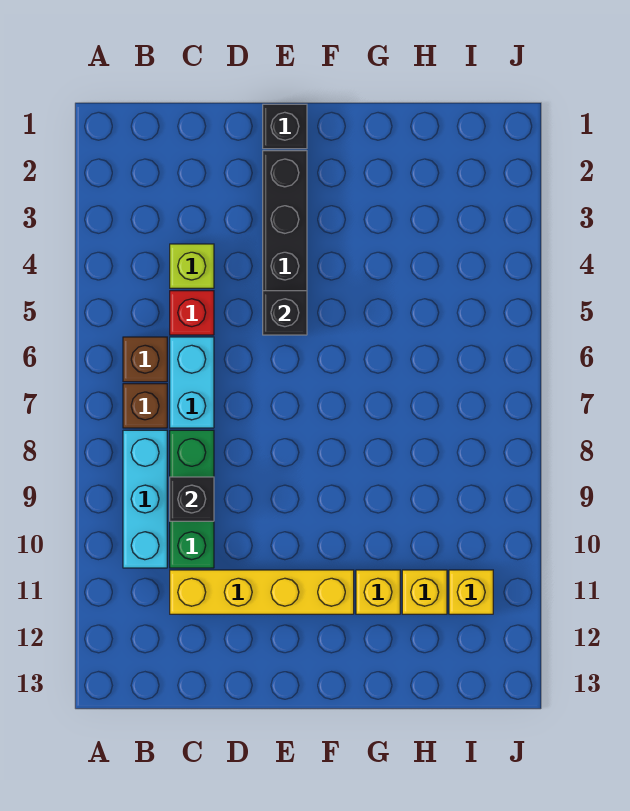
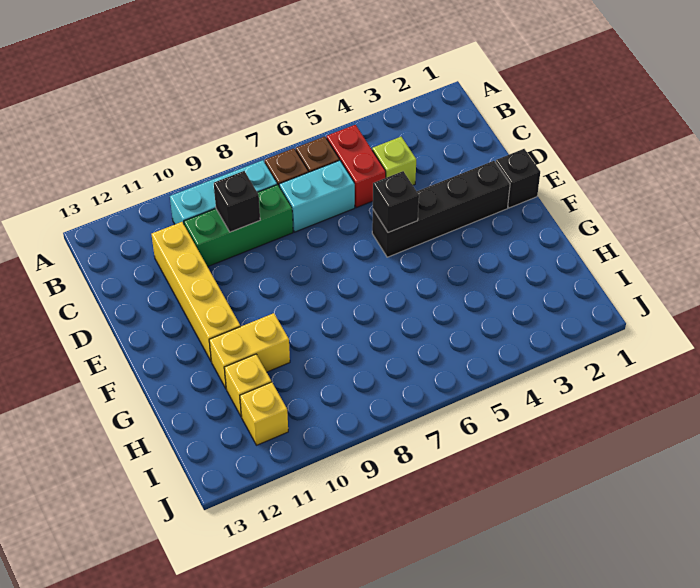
red brick C5 level 1 -> red brick B5:C5 level 1
yellow brick G11 level 1 -> yellow brick G10:G11 level 1

